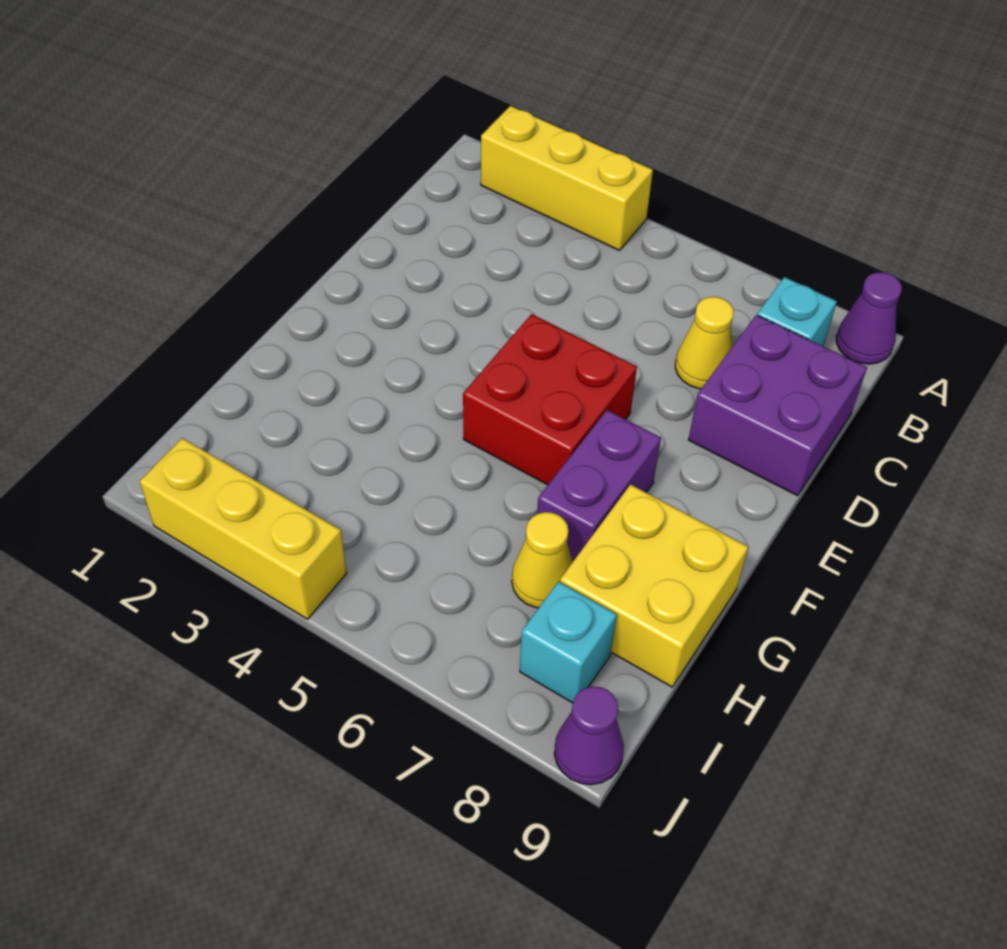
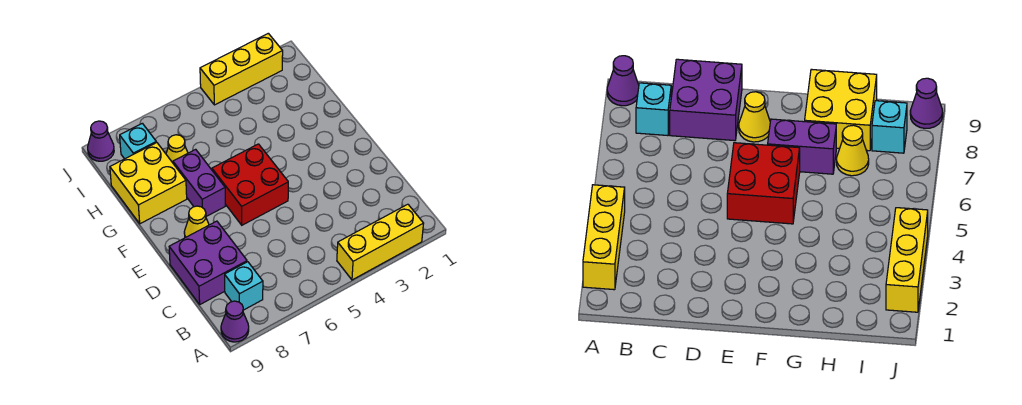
yellow cone C7 level 1 -> yellow cone E8 level 1

